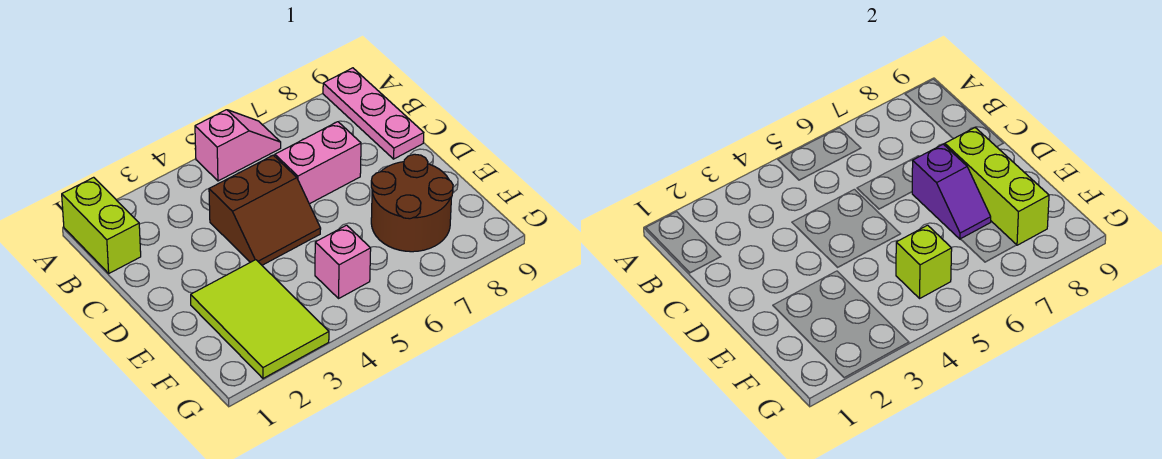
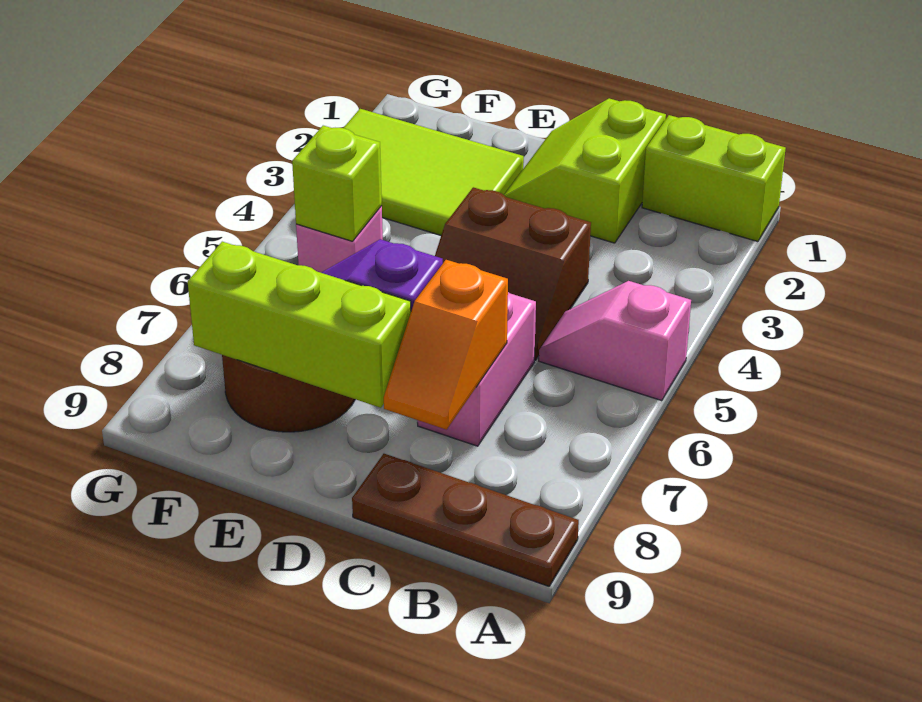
pink slope A5:A6 level 1 top 5 -> pink slope A5:B5 level 1 top A
pink plate A9:C9 level 1 -> brown plate A9:C9 level 1
none -> lime slope C1:D2 level 1 top C
brown slope C4:D5 level 1 top C -> brown slope C4:D5 level 1 top 4
none -> orange slope C7:C8 level 2 top 7

